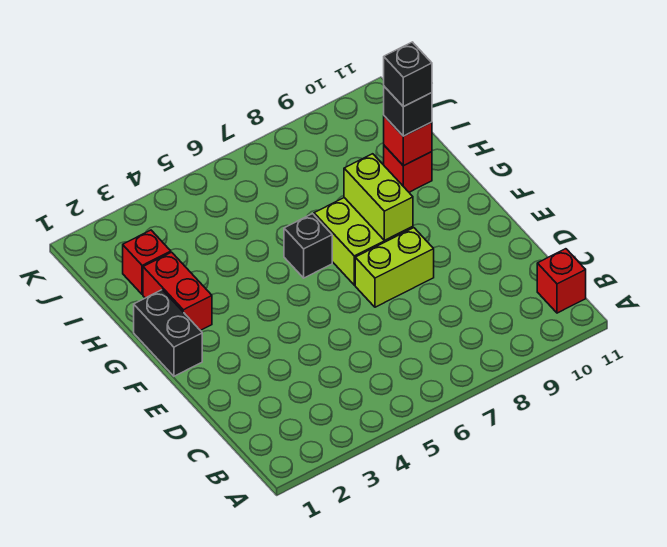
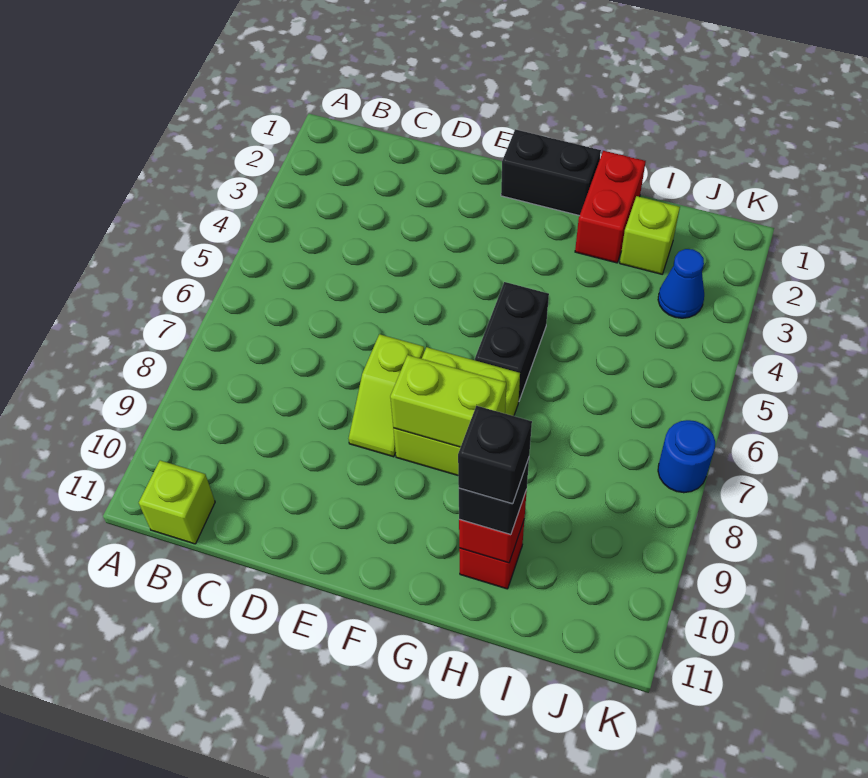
red brick B11 level 1 -> lime brick B11 level 1
lime brick E7:E8 level 1 -> lime slope E7:E8 level 1 top 7
red brick G2:H2 level 1 -> red brick H1:H2 level 1
black brick G6 level 1 -> black brick G5:G6 level 1
red brick I2 level 1 -> lime brick I2 level 1
none -> blue cone J3 level 1
none -> blue round brick K7 level 1

